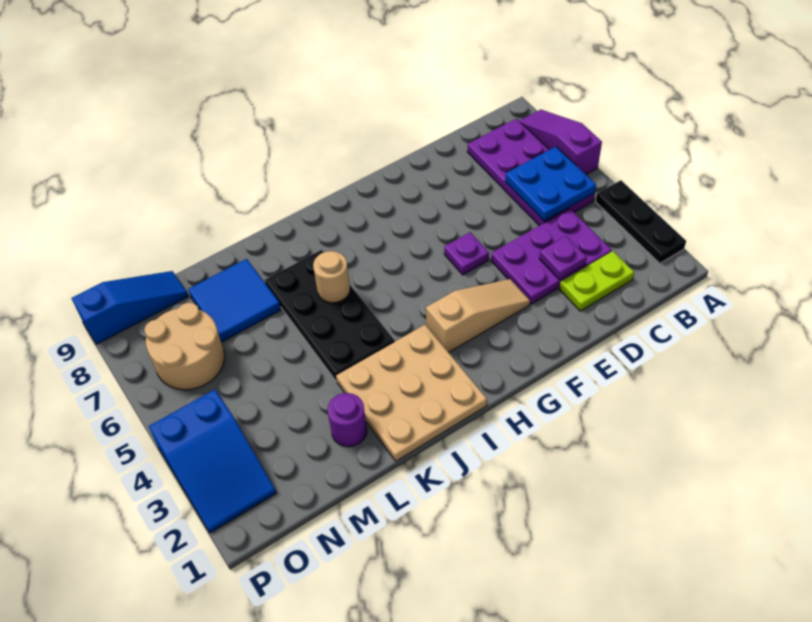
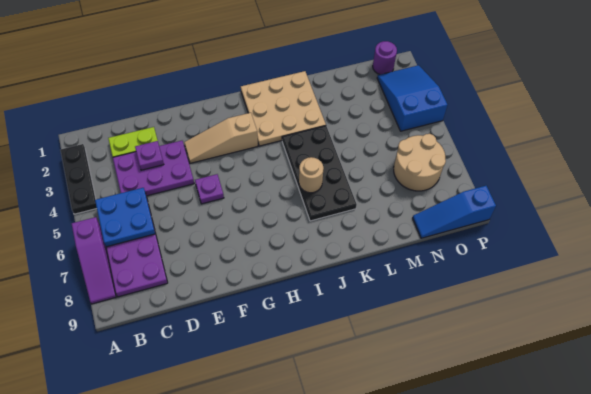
purple round brick L2 level 1 -> purple round brick O1 level 1
blue tile L7:M8 level 1 -> none

